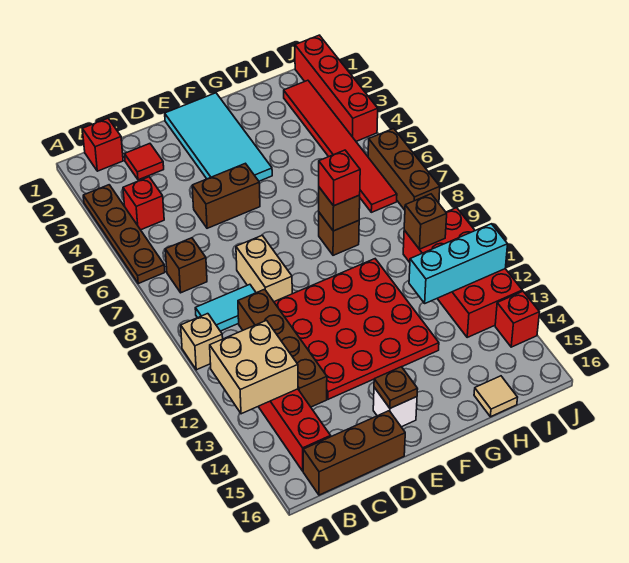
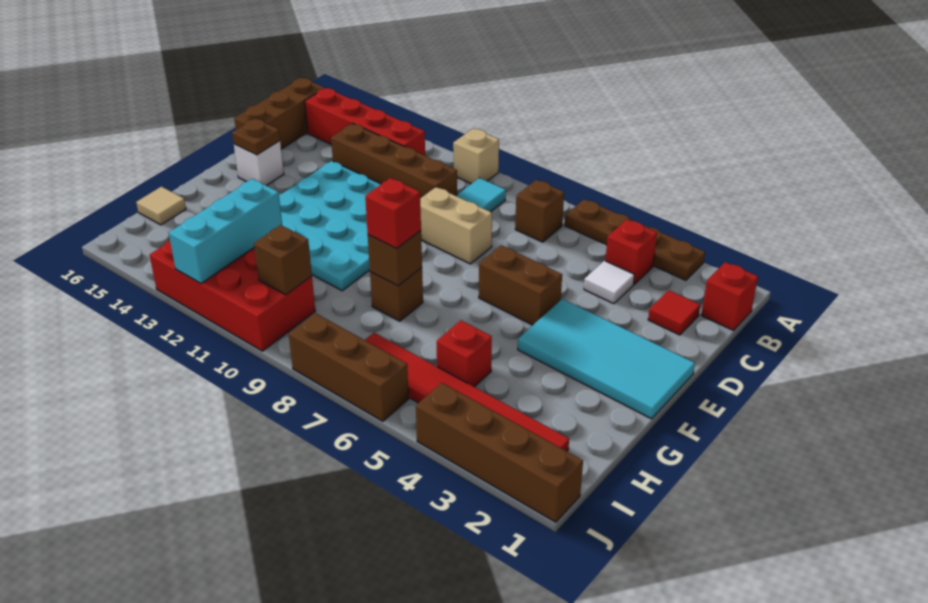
tan brick A12:B13 level 2 -> none
none -> white tile C4 level 1
brown brick D5:E5 level 1 -> brown brick E5:E6 level 1
red plate D10:G13 level 1 -> cyan plate D10:G13 level 1
red brick J1:J4 level 1 -> brown brick J1:J4 level 1
red brick J14 level 1 -> red brick H5 level 1

